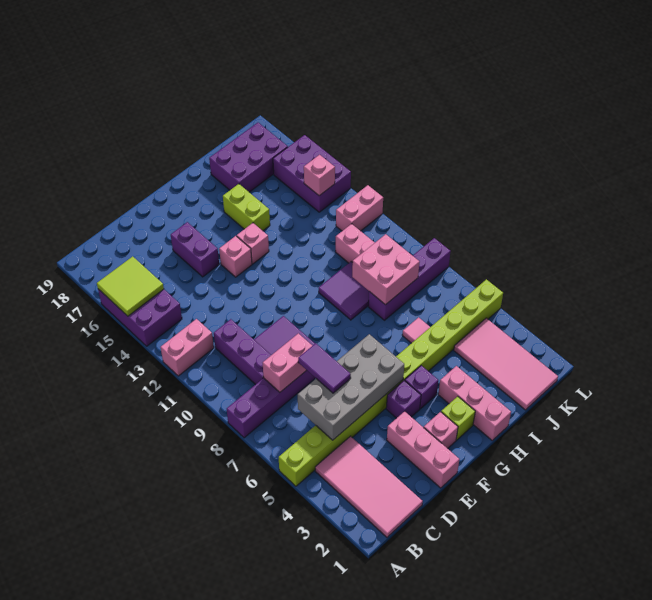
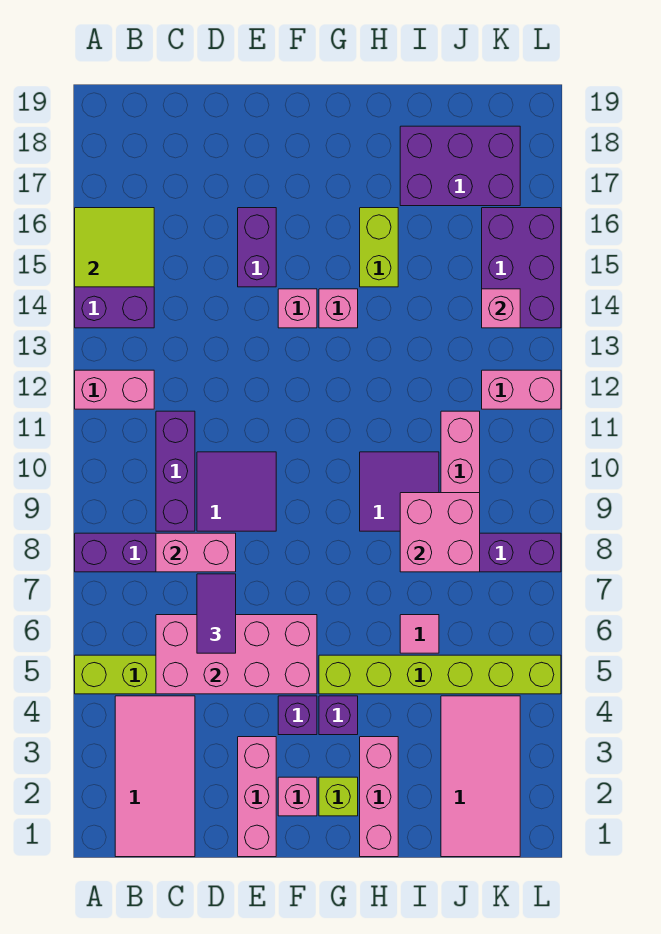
grey brick C5:F6 level 2 -> pink brick C5:F6 level 2

